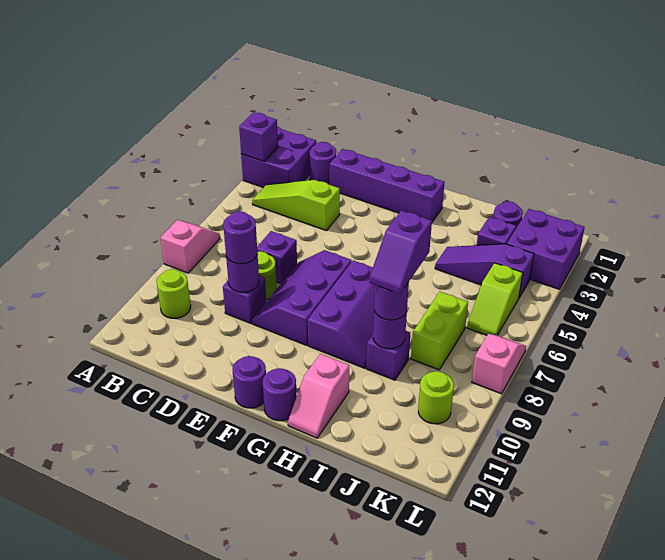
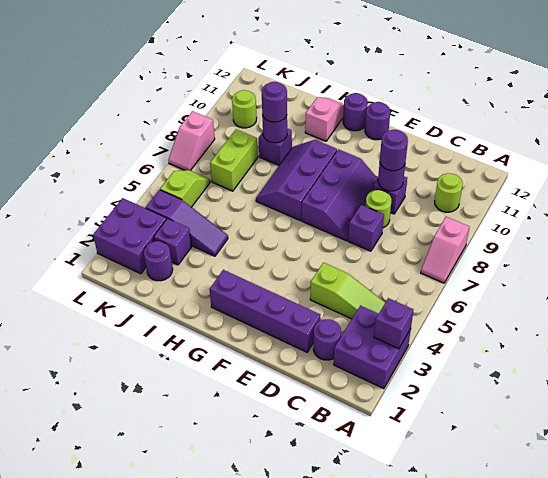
purple slope I8:I9 level 4 top 8 -> none

